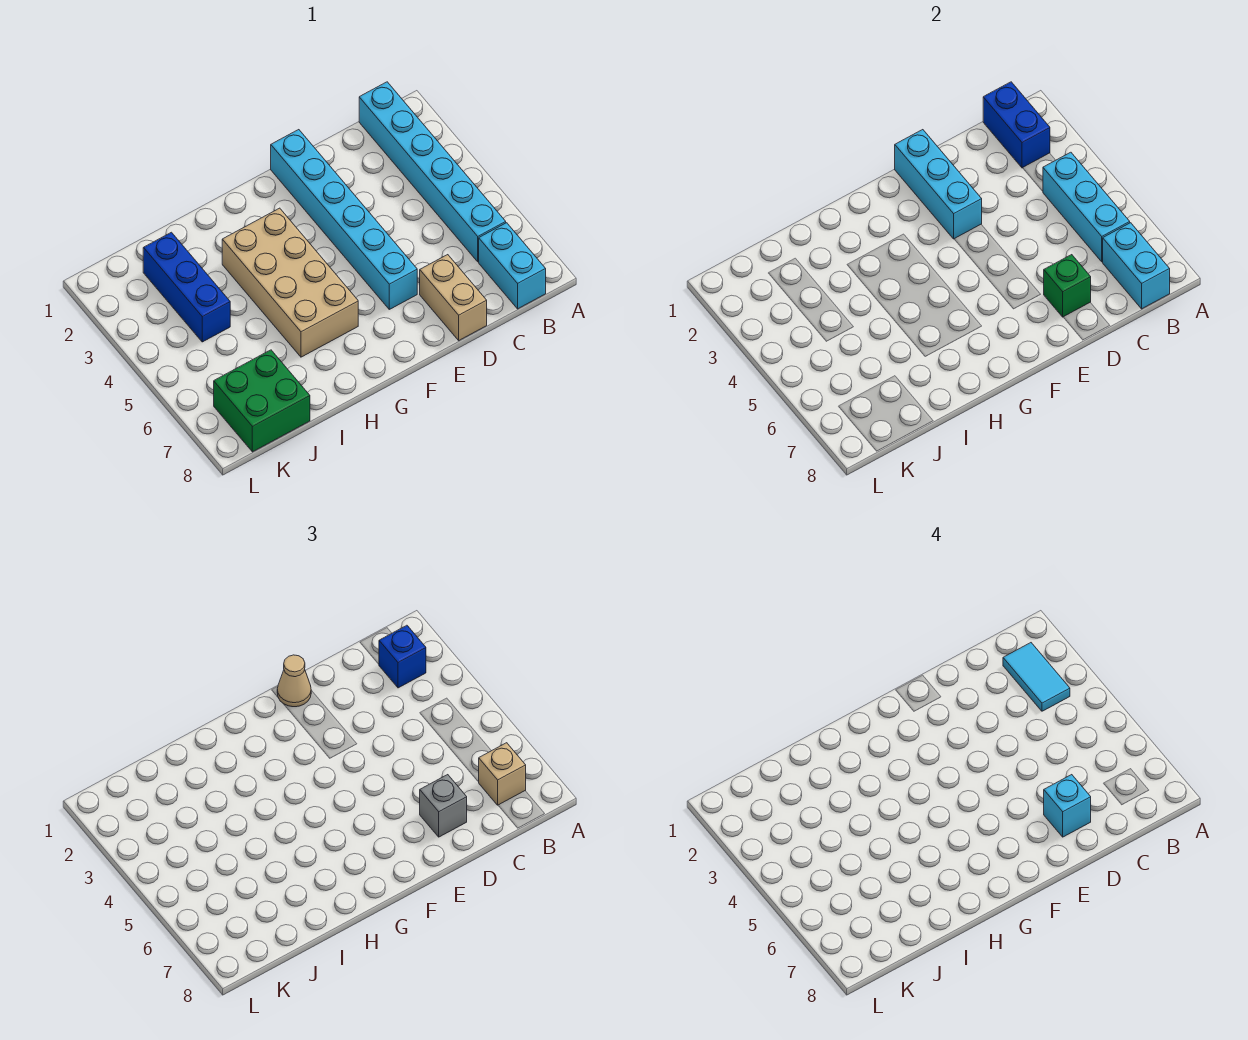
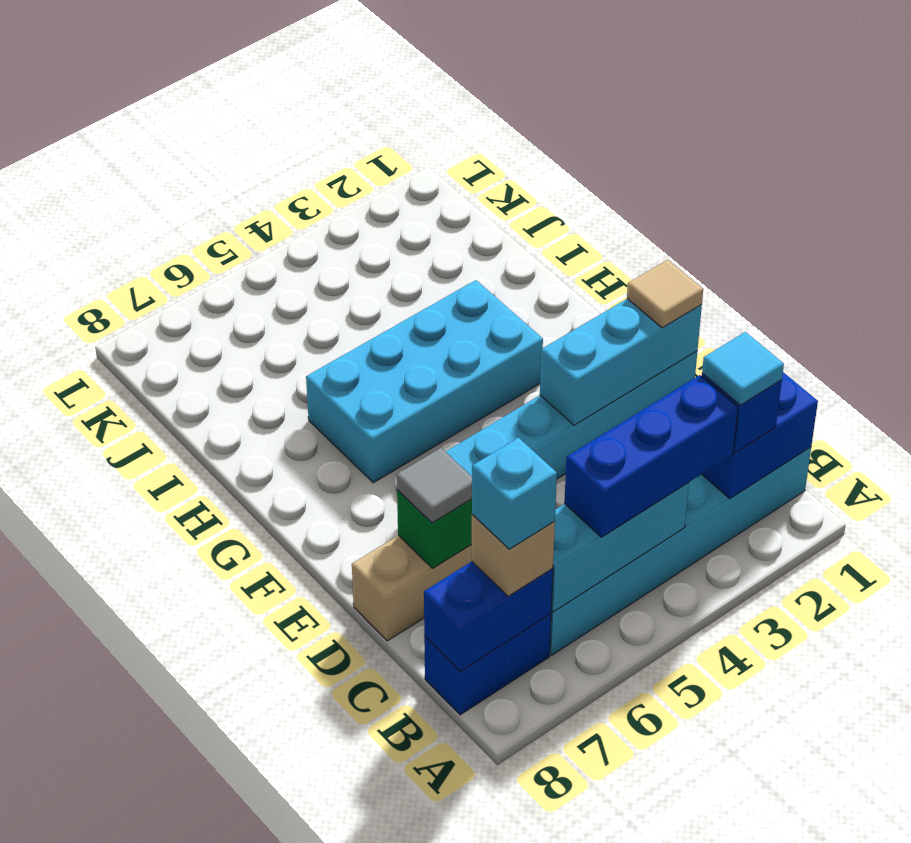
cyan tile B2:B3 level 4 -> cyan tile B2 level 4
cyan brick B7:B8 level 1 -> blue brick B7:B8 level 1
cyan brick B7:B8 level 2 -> blue brick B7:B8 level 2
grey brick D7 level 3 -> grey tile D7 level 3
cyan brick D7 level 4 -> cyan brick B7 level 4
tan cone E1 level 3 -> tan tile E1 level 3
tan brick G3:H6 level 1 -> cyan brick G3:H6 level 1
blue brick J2:J4 level 1 -> blue brick B3:B5 level 3
green brick J7:K8 level 1 -> none

